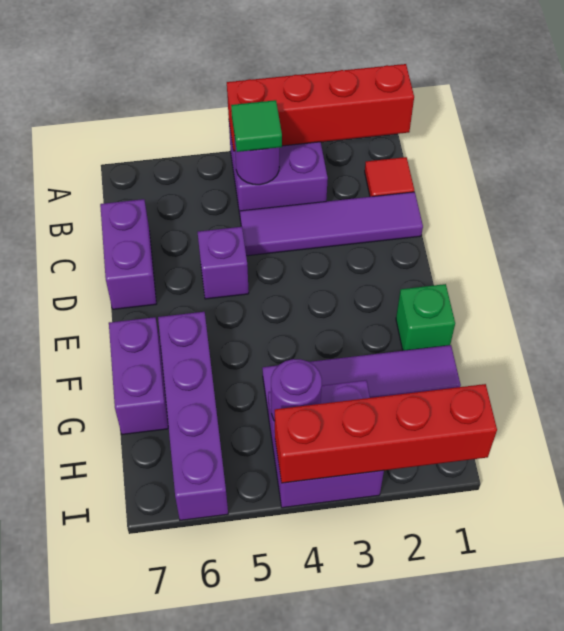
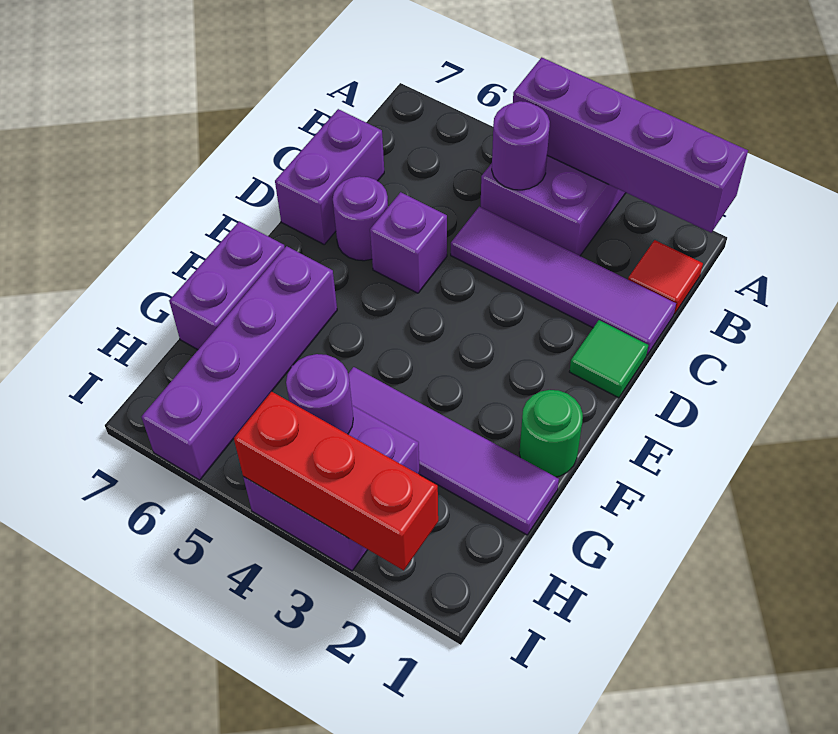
red brick A1:A4 level 2 -> purple brick A1:A4 level 2
green tile B4 level 3 -> green tile D1 level 1
none -> purple round brick D6 level 1
green brick F1 level 1 -> green round brick F1 level 1
red brick I1:I4 level 2 -> red brick I2:I4 level 2

